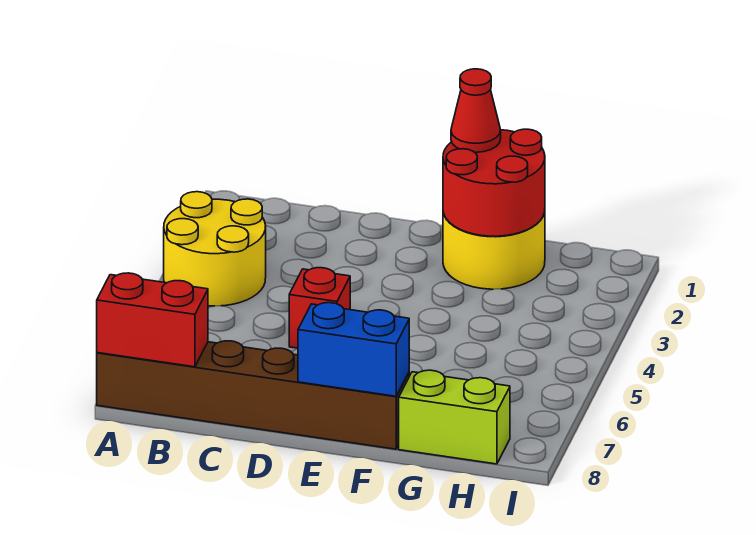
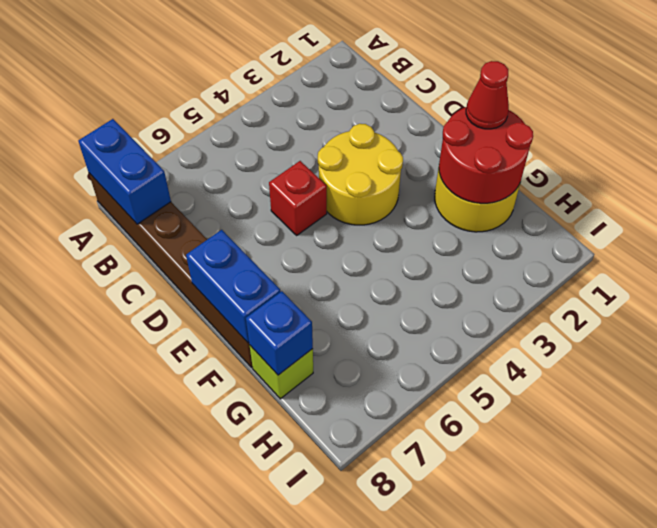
yellow round brick A3:B4 level 1 -> yellow round brick D3:E4 level 1
red brick A8:B8 level 2 -> blue brick A8:B8 level 2
lime brick G8:H8 level 1 -> lime brick G8 level 1
none -> blue brick G8 level 2

